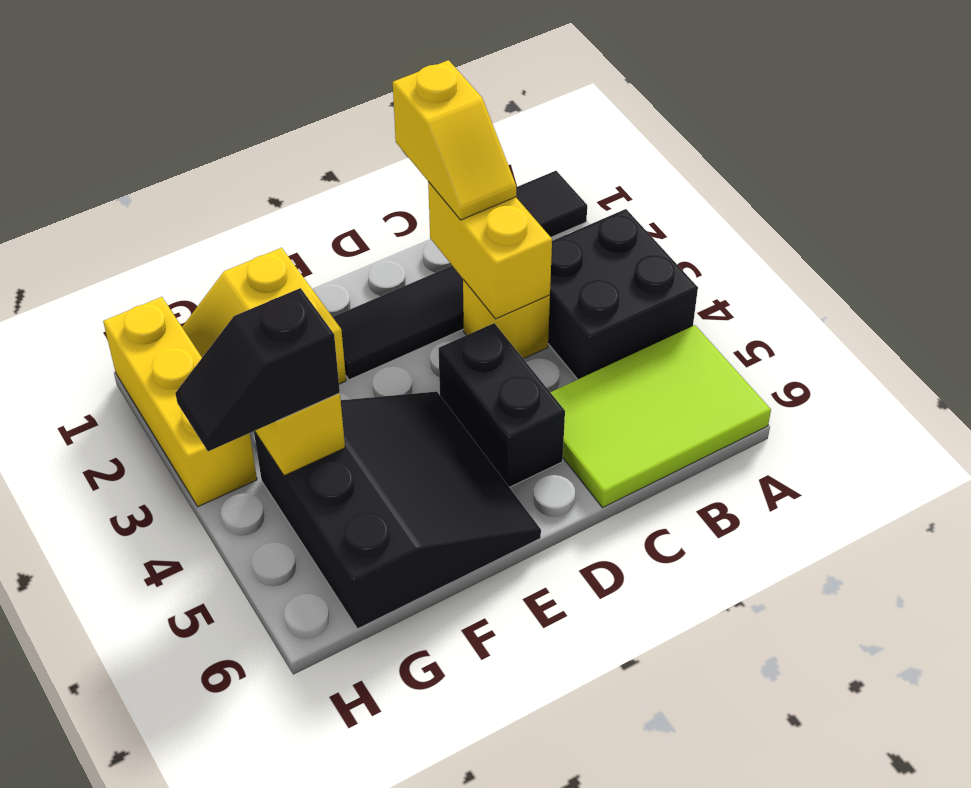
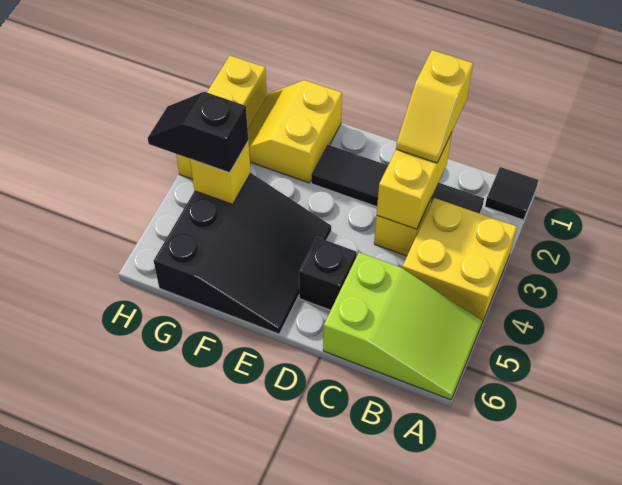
black brick A3:B4 level 1 -> yellow brick A3:B4 level 1
lime tile A5:C6 level 1 -> lime slope A5:C6 level 1 top C
black brick D4:D5 level 1 -> black brick D5 level 1

